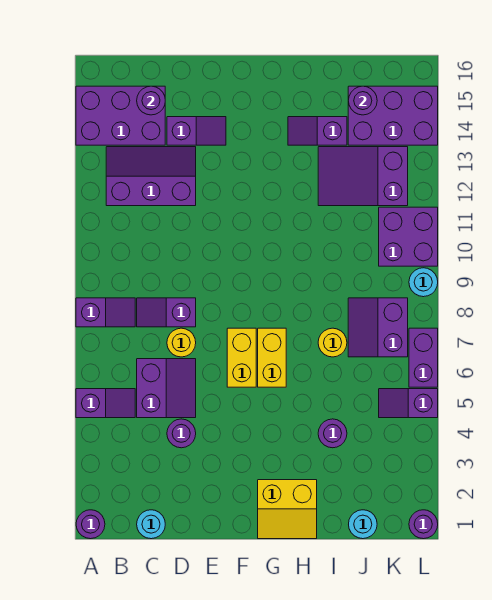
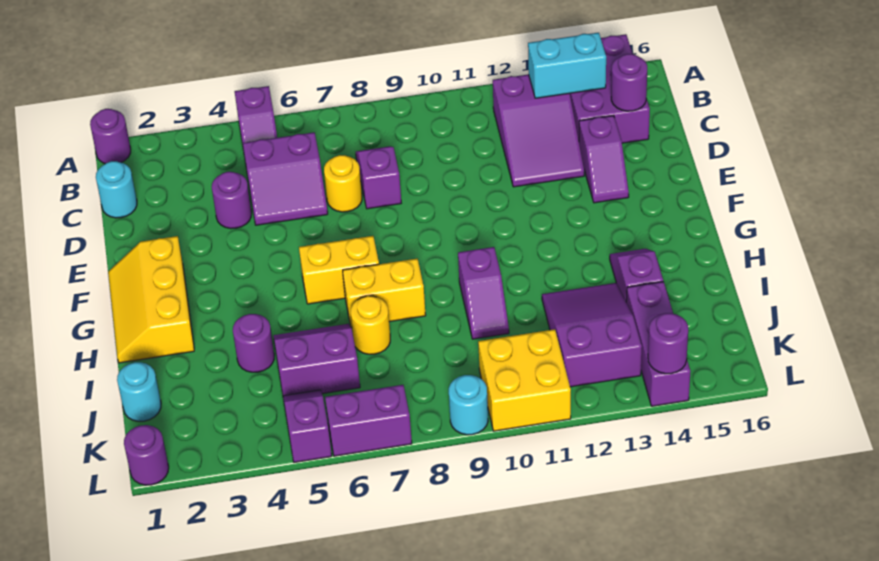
purple slope A8:B8 level 1 top A -> purple slope H10:I10 level 1 top H
purple slope B12:D13 level 1 top 12 -> purple slope B12:D13 level 1 top B
none -> cyan brick B13:B14 level 2
yellow brick F6:F7 level 1 -> yellow brick H7:H8 level 1
yellow slope G1:H2 level 1 top 2 -> yellow slope F1:H2 level 1 top 2
purple slope J7:K8 level 1 top K -> purple slope I5:J6 level 1 top J
purple brick J14:L15 level 1 -> purple brick J14:L14 level 1
purple round brick J15 level 2 -> purple round brick L14 level 2
purple brick K10:L11 level 1 -> yellow brick K10:L11 level 1

